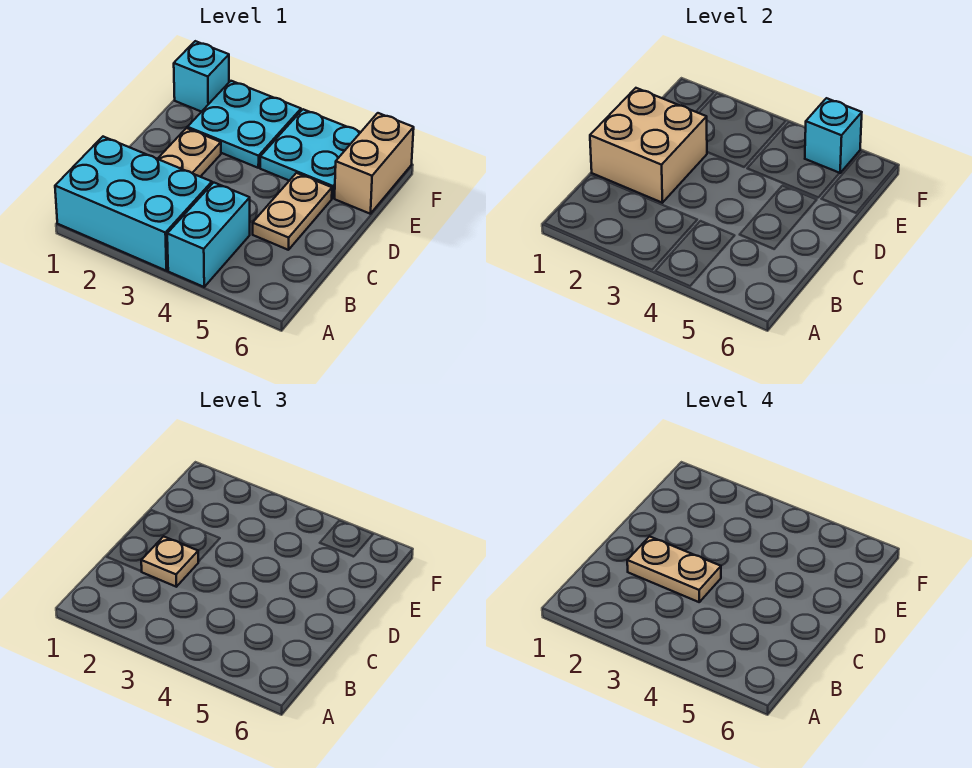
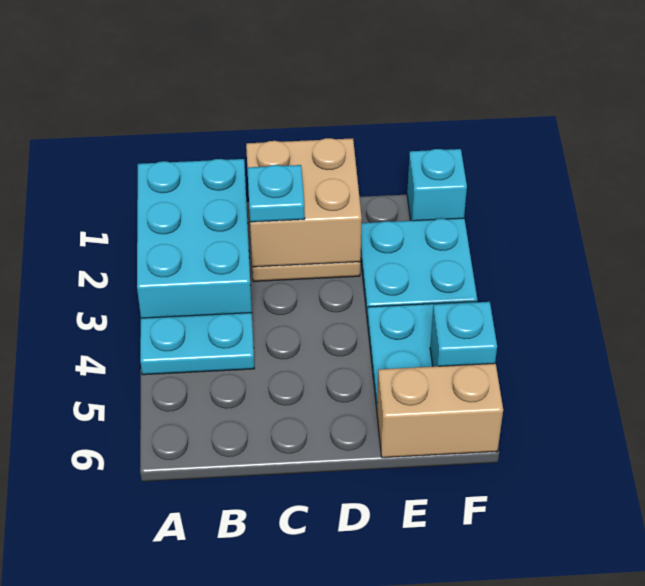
cyan brick A4:B4 level 1 -> cyan plate A4:B4 level 1
tan plate C2 level 3 -> cyan plate C2 level 3
tan plate C2:C3 level 4 -> none
tan plate C5:D5 level 1 -> none

